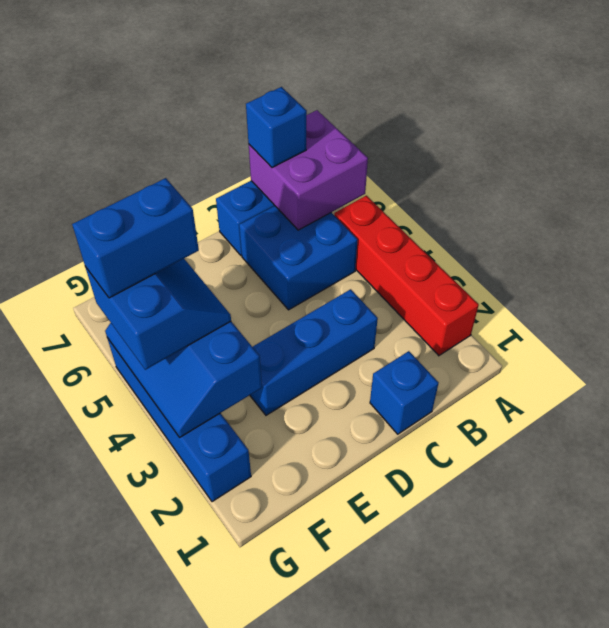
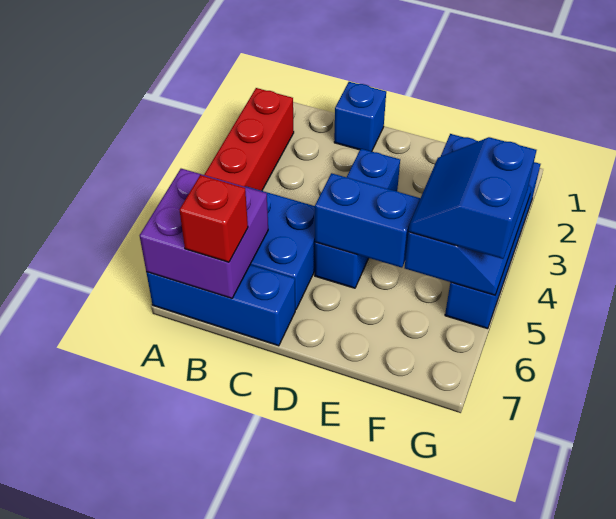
blue brick B7 level 3 -> red brick B7 level 3
blue brick C3:E3 level 1 -> blue brick D3:D5 level 1
blue brick F5:G5 level 4 -> blue brick D5:E5 level 2

